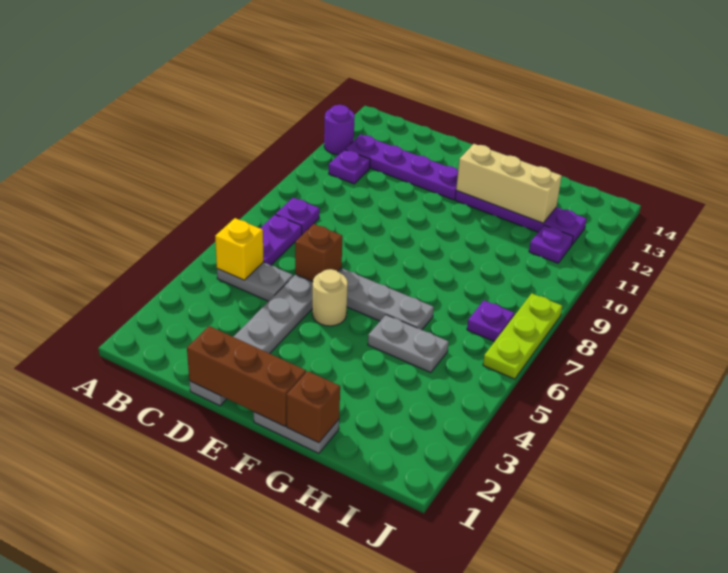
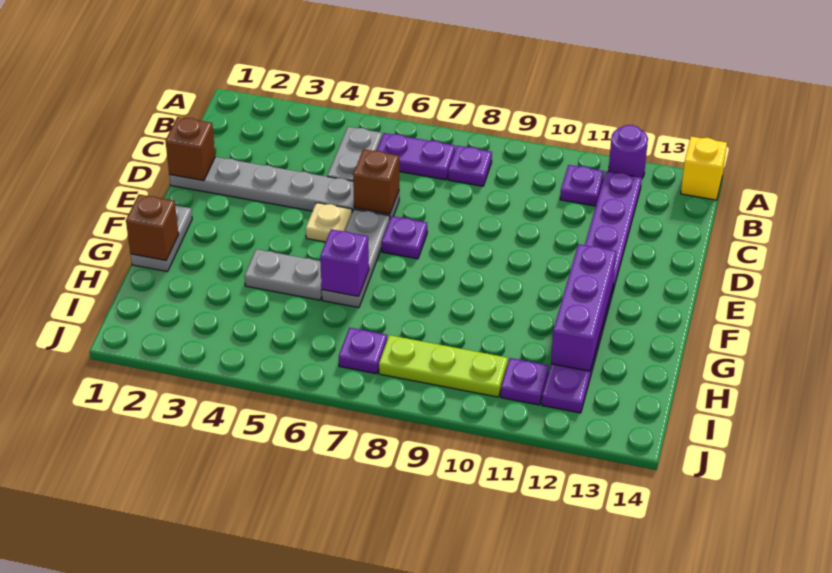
yellow brick B5 level 2 -> yellow brick A14 level 1
brown brick D1:F1 level 2 -> brown brick D1 level 2
tan round brick E5 level 1 -> tan plate E5 level 1
none -> purple plate E7 level 1
tan brick F12:H12 level 2 -> purple brick F12:H12 level 2
grey plate G5:H5 level 1 -> grey plate G4:G5 level 1
none -> purple brick G6 level 2
lime plate J6:J8 level 1 -> lime plate I8:I10 level 1

